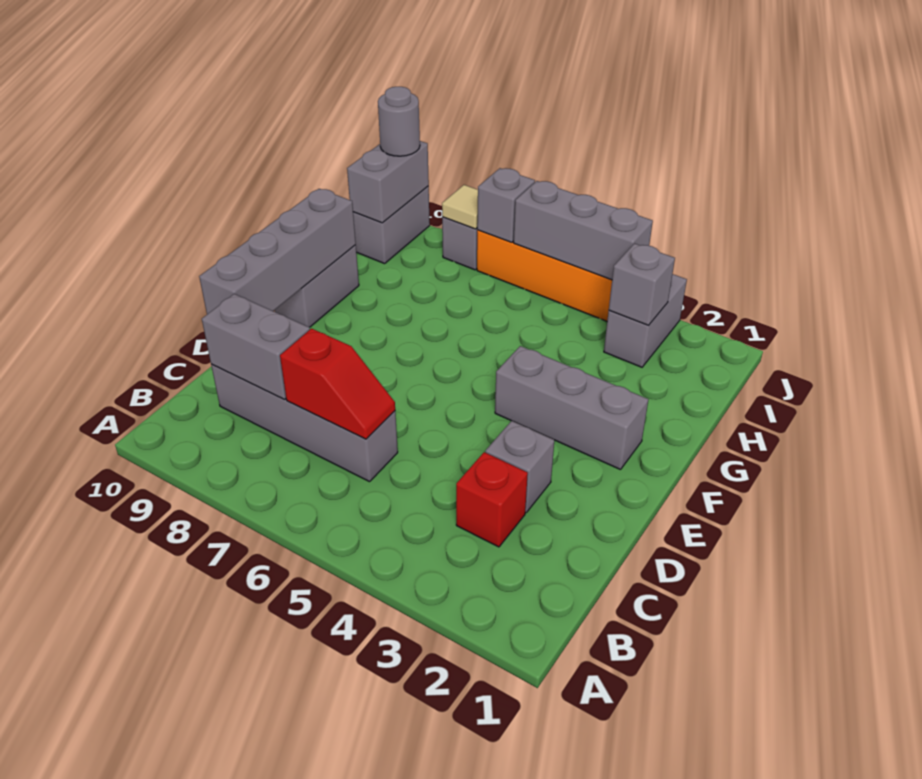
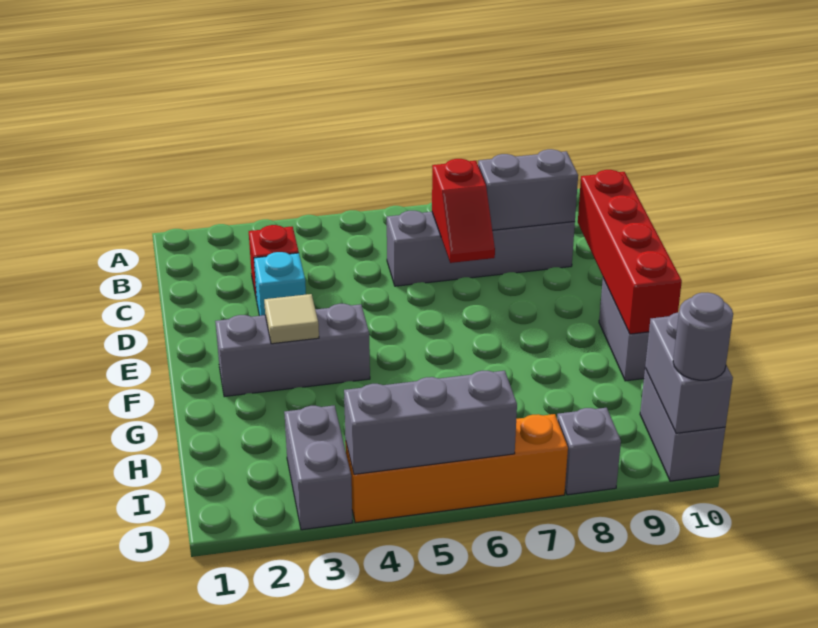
red slope C6:C7 level 2 top 7 -> red slope C7:D7 level 2 top C
grey brick D3 level 1 -> cyan brick D3 level 1
grey brick D10:G10 level 2 -> red brick D10:G10 level 2
grey brick I3 level 2 -> none
grey brick J7 level 2 -> none
tan tile J8 level 2 -> tan tile F3 level 2

